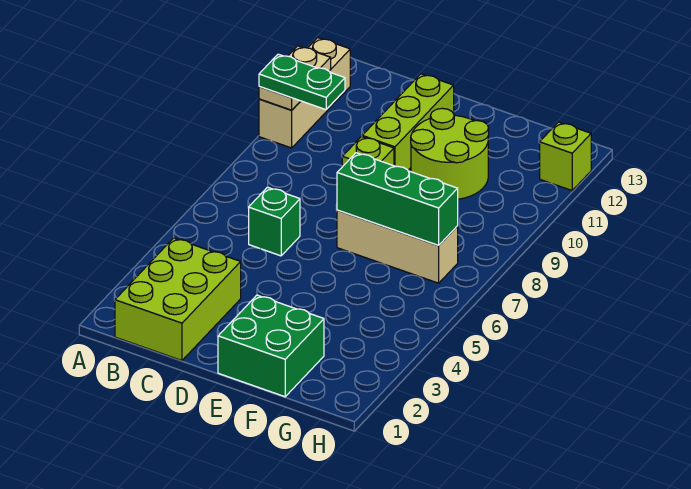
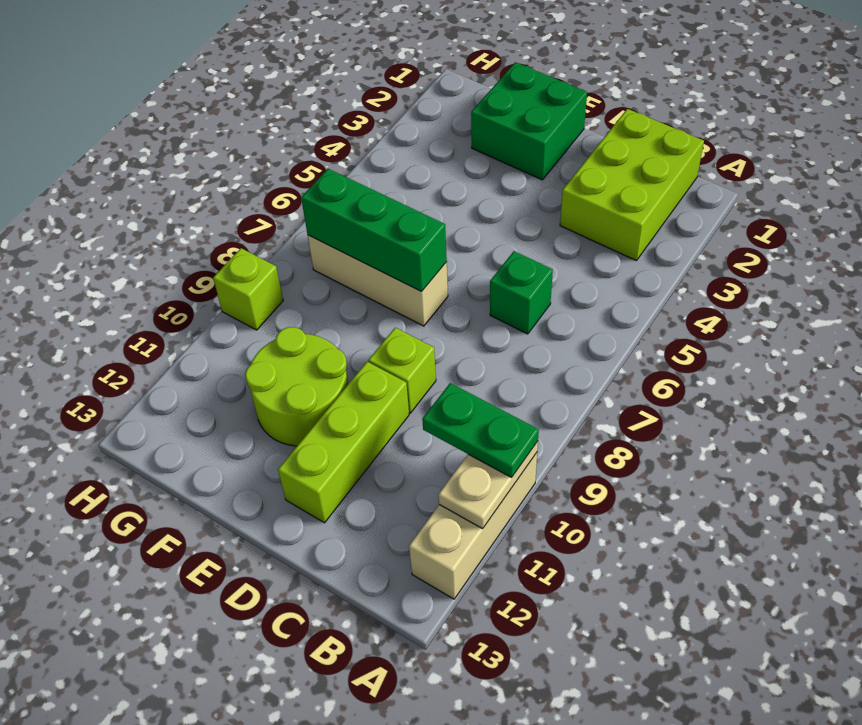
lime brick H12 level 1 -> lime brick H9 level 1

